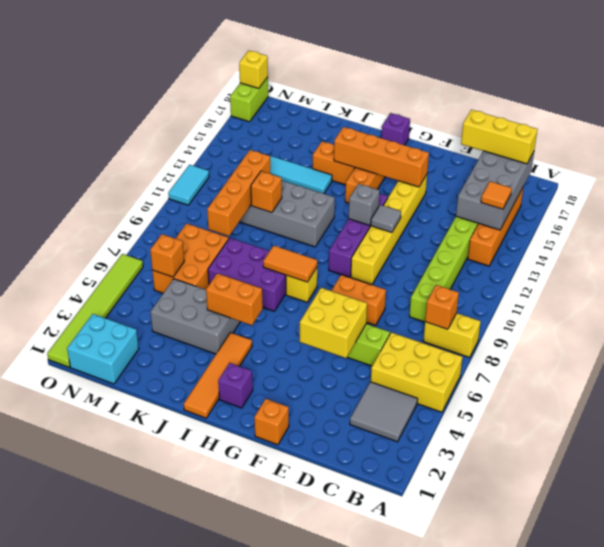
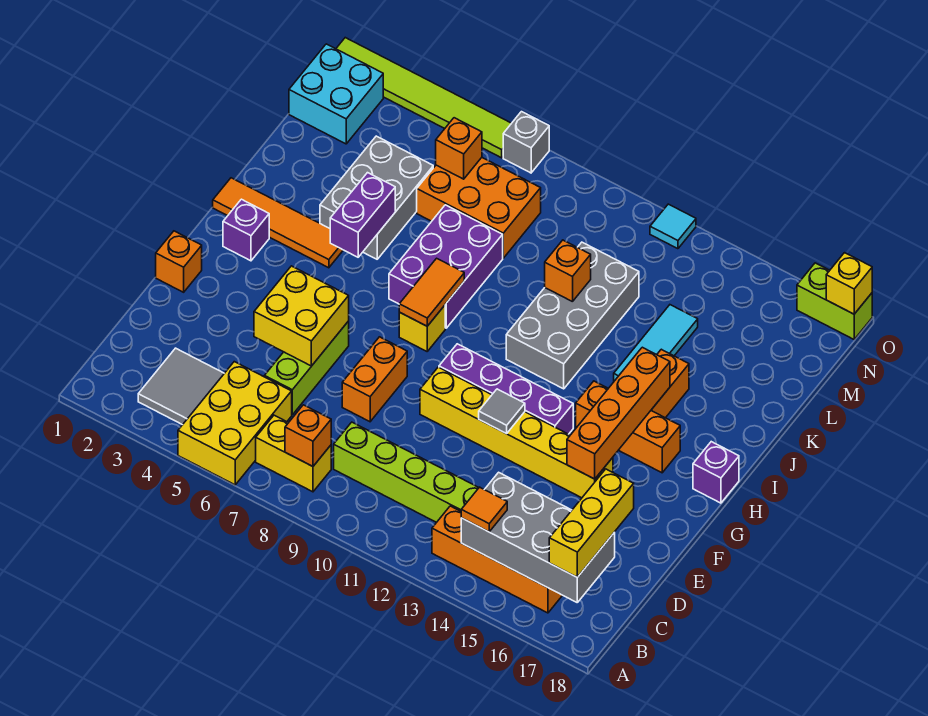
yellow brick A8:B8 level 1 -> yellow brick B7:B8 level 1
grey brick G12 level 2 -> grey brick O7 level 1
orange brick I5:J5 level 2 -> purple brick I5:J5 level 2
orange brick L9:L12 level 2 -> none
cyan tile O11:O12 level 1 -> cyan tile O12 level 1

